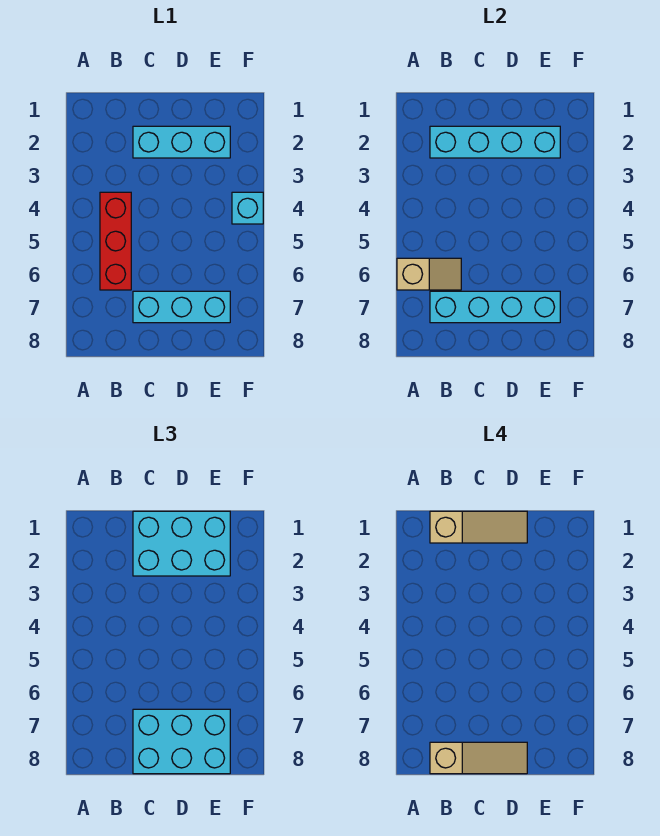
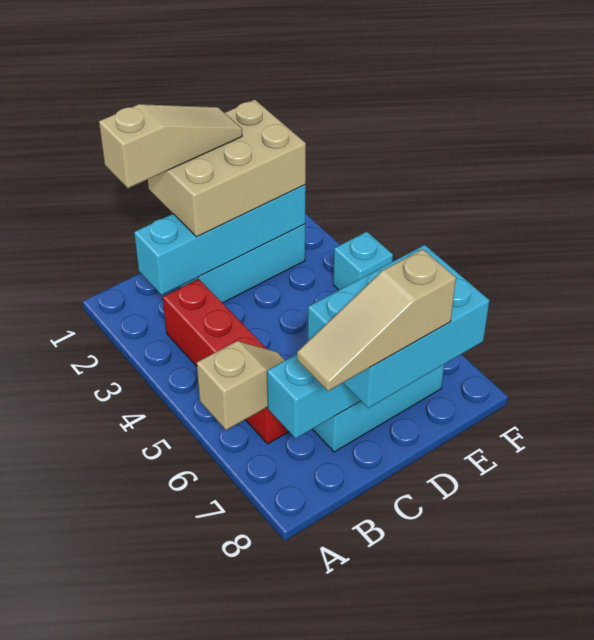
red brick B4:B6 level 1 -> red brick B3:B6 level 1
tan slope B8:D8 level 4 top B -> tan slope B8:D8 level 4 top D
cyan brick C1:E2 level 3 -> tan brick C1:E2 level 3

